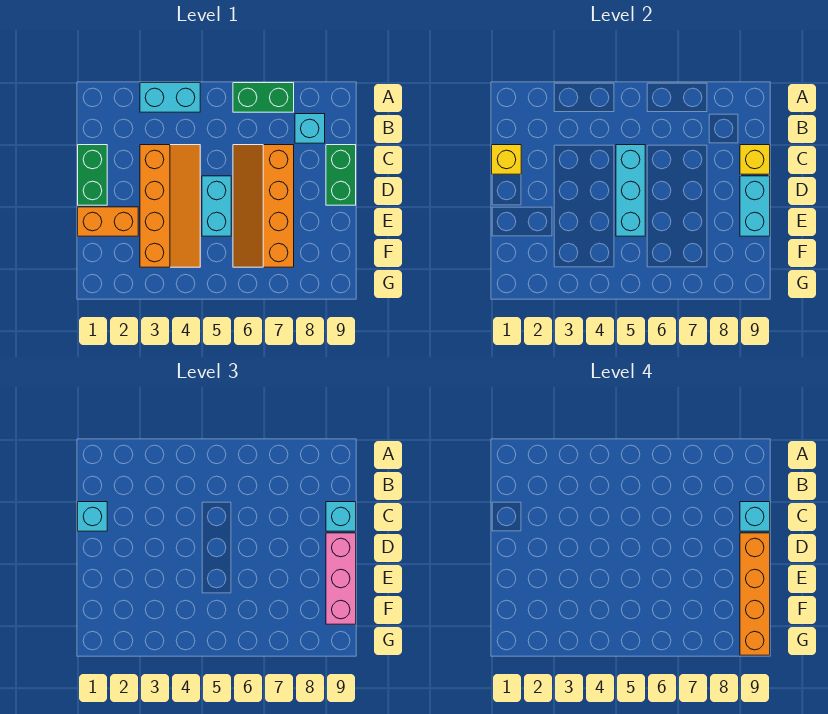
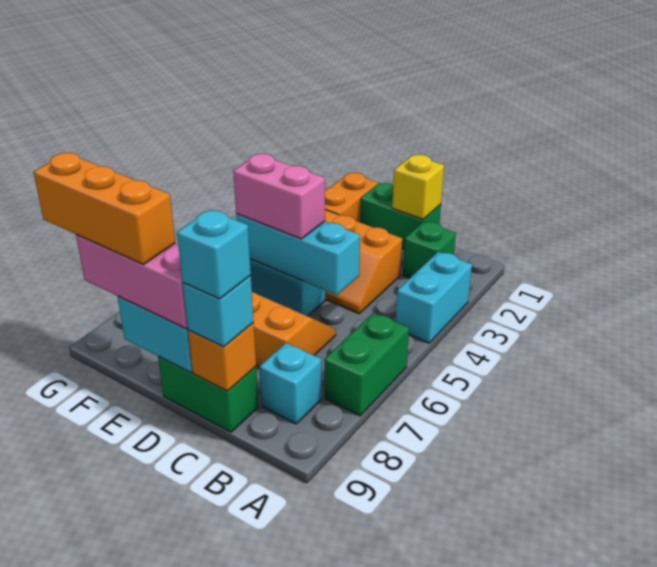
none -> green brick B2 level 1
cyan brick C1 level 3 -> none
yellow brick C9 level 2 -> orange brick C9 level 2
none -> pink brick D5:E5 level 3
orange brick D9:G9 level 4 -> orange brick E9:G9 level 4

